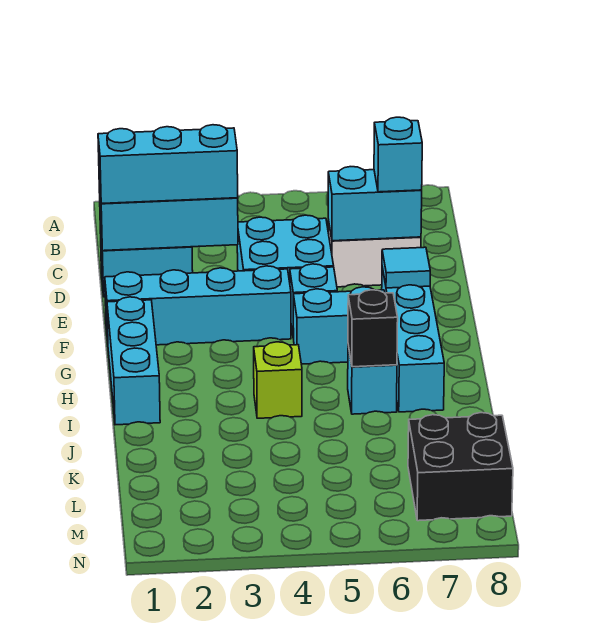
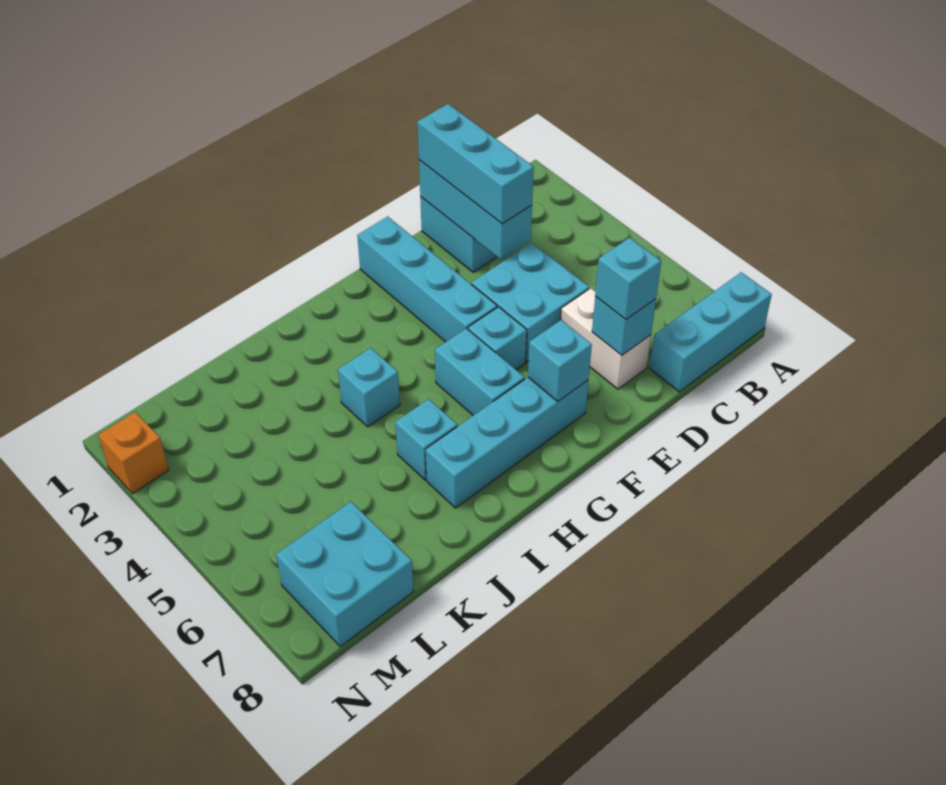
cyan brick D6:D7 level 2 -> cyan brick D7 level 2
cyan tile F7 level 2 -> cyan brick F7 level 2
cyan brick G1:I1 level 1 -> cyan brick A8:C8 level 1
lime brick I4 level 1 -> cyan brick I4 level 1
black brick I6 level 2 -> none
black brick L7:M8 level 1 -> cyan brick L7:M8 level 1
none -> orange brick N2 level 1

